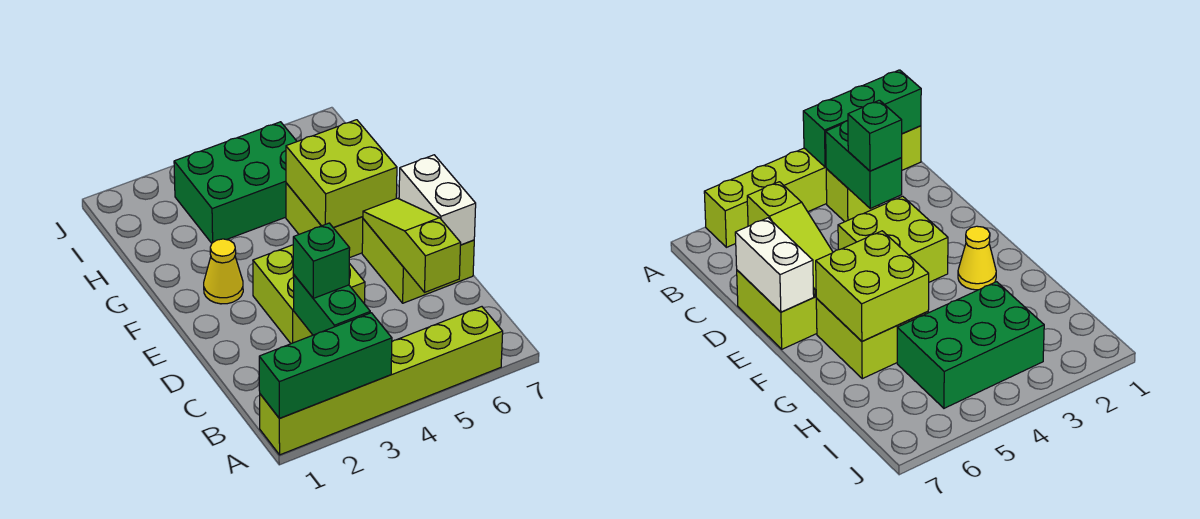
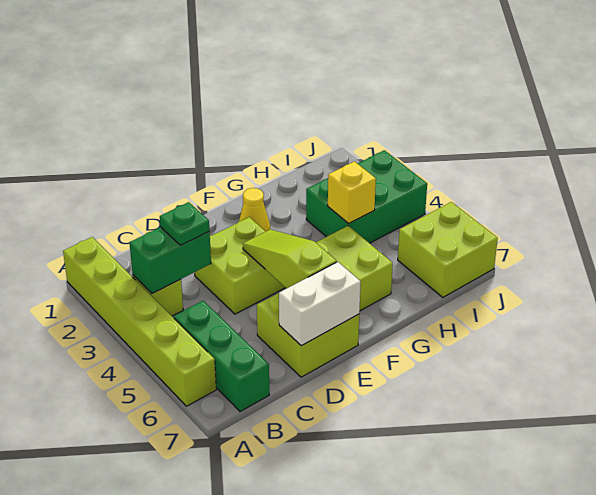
green brick A1:A3 level 2 -> green brick B5:B7 level 1
green brick C3 level 3 -> green plate C3 level 3
lime slope C6:E6 level 2 top C -> lime slope E4:E6 level 2 top 6
lime brick F5:G6 level 2 -> lime brick I6:J7 level 1
green brick H3:I5 level 1 -> green brick H3:J4 level 1
none -> yellow brick H4 level 2

